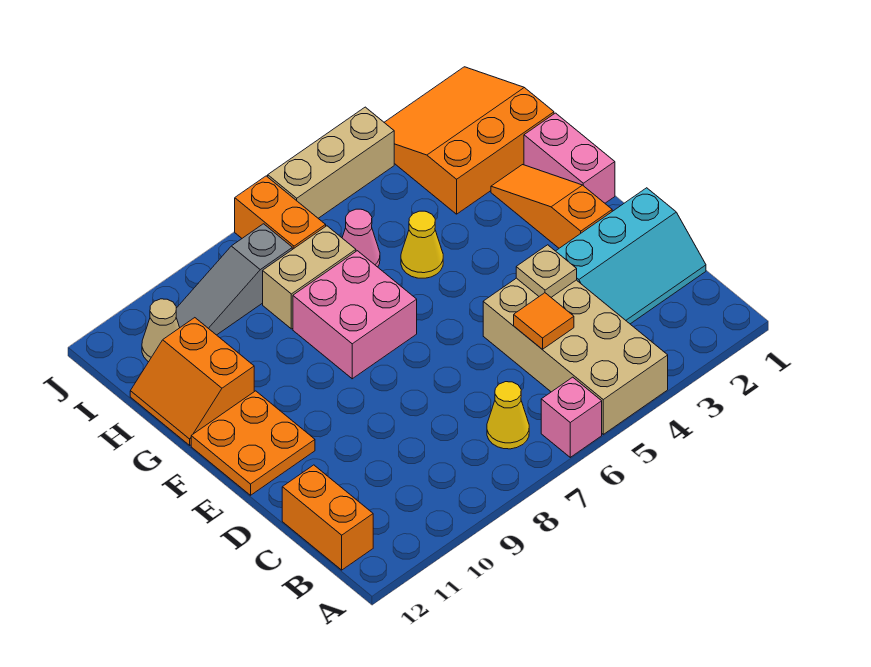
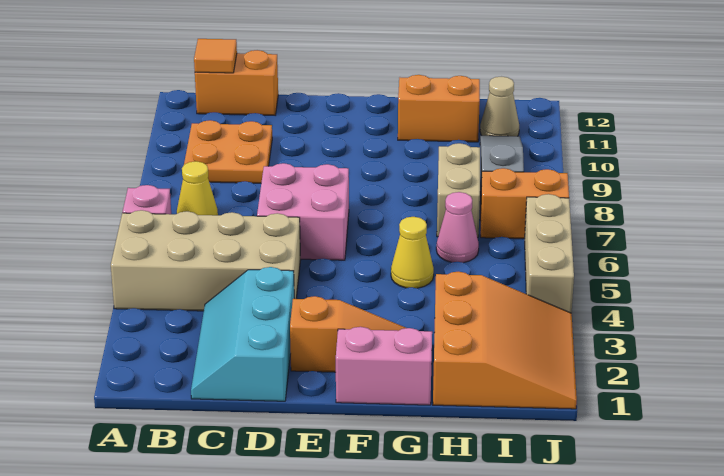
orange tile C5 level 2 -> orange tile B12 level 2
tan plate D4 level 2 -> none
orange plate E11:F12 level 1 -> orange plate B9:C10 level 1
pink brick F7:G8 level 1 -> pink brick D6:E7 level 1

